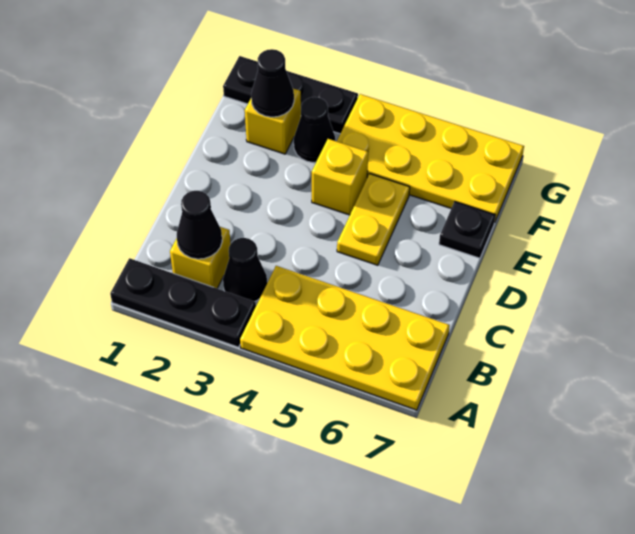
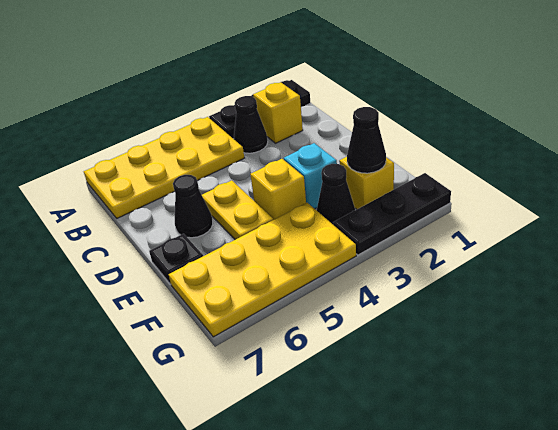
black cone B2 level 2 -> black cone D6 level 1
none -> cyan brick E3 level 1

